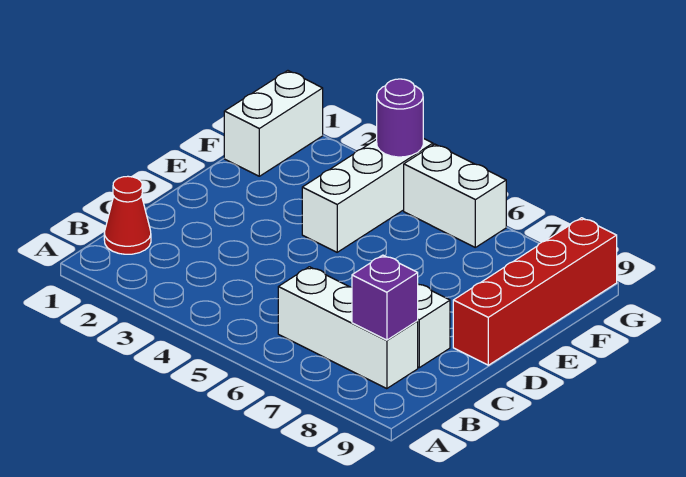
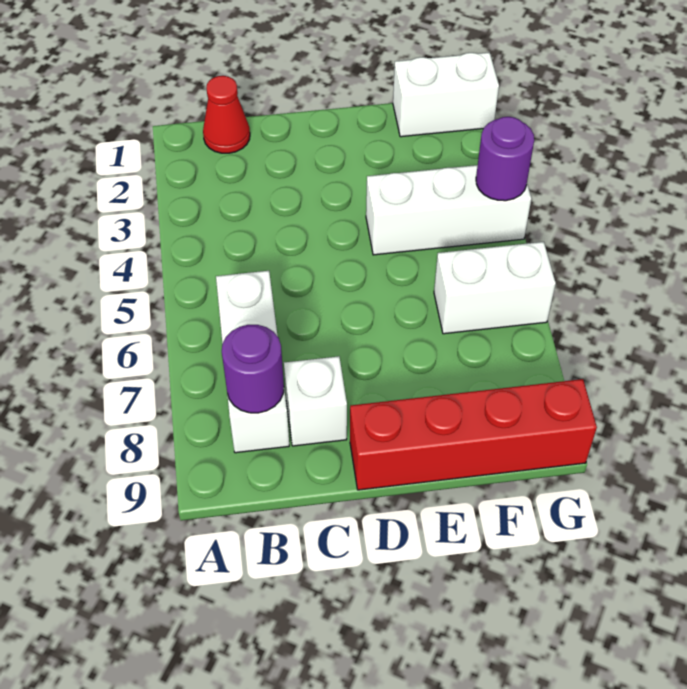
purple brick B8 level 2 -> purple round brick B8 level 2
white brick G5:G6 level 1 -> white brick F6:G6 level 1

